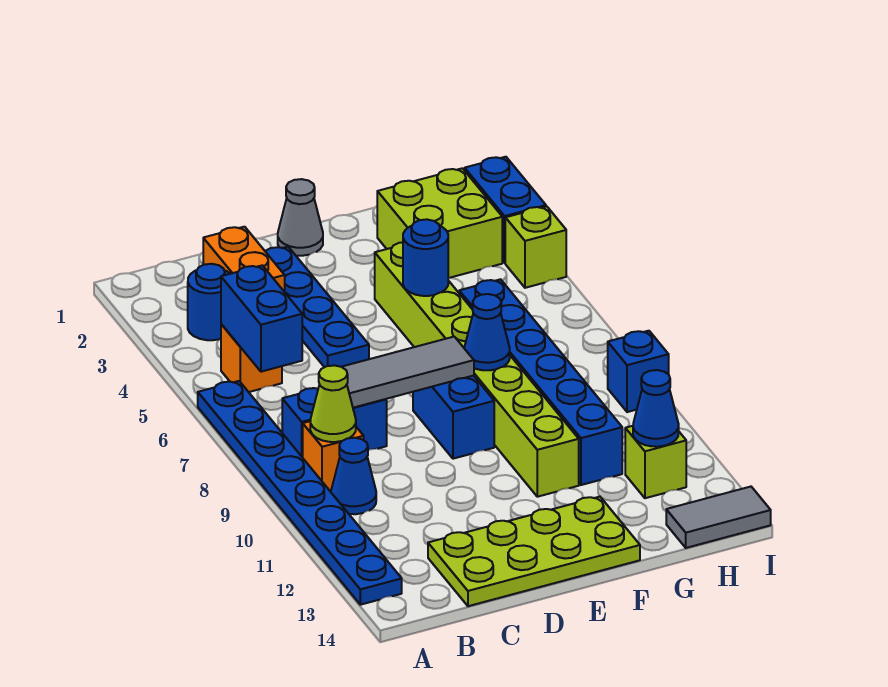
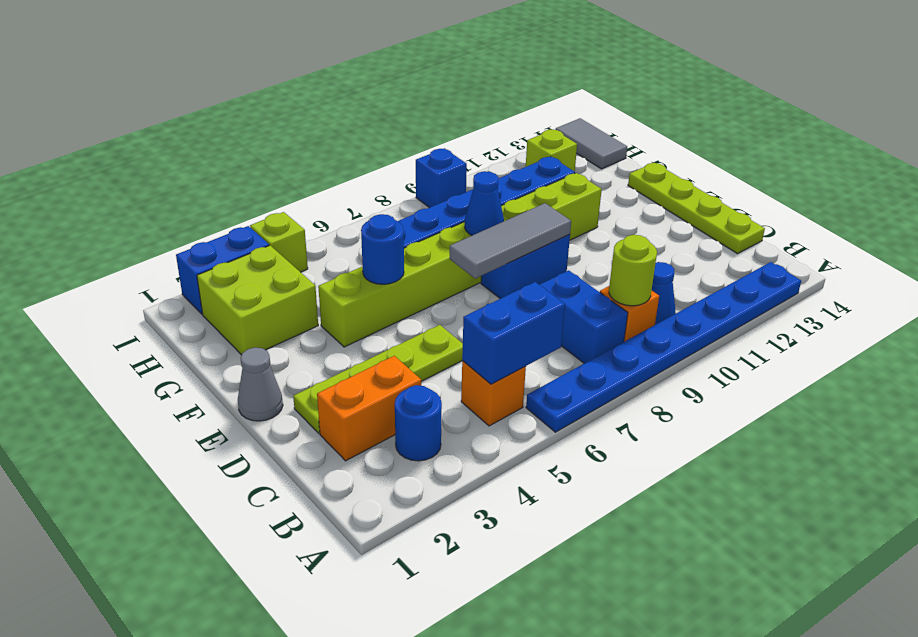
lime cone B9 level 2 -> lime round brick B9 level 2
grey tile C8:E8 level 2 -> grey tile E7:E9 level 2
lime plate C13:F14 level 1 -> lime plate C14:F14 level 1
blue plate D2:D5 level 1 -> lime plate D2:D5 level 1
blue cone H12 level 2 -> none

